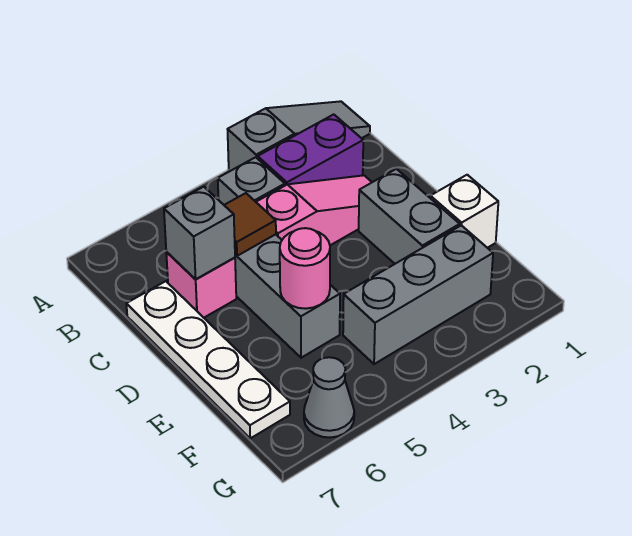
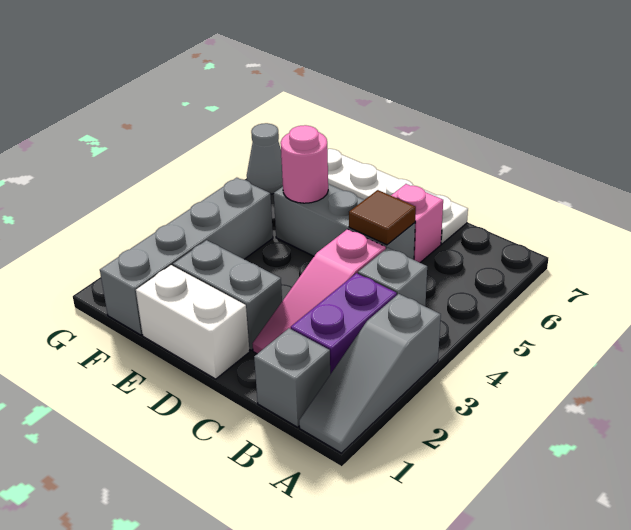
grey brick C6 level 2 -> grey brick B1 level 1
white brick E1 level 1 -> white brick D1:E1 level 1
grey brick F2:F4 level 1 -> grey brick F1:F4 level 1

